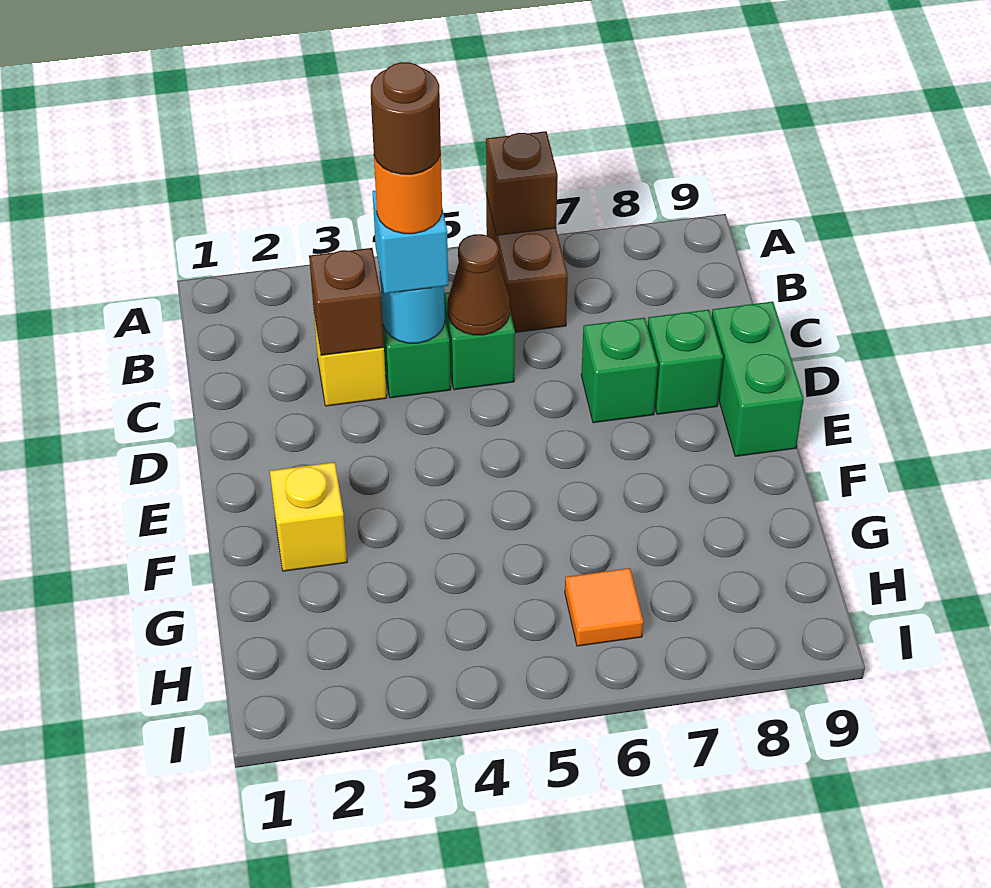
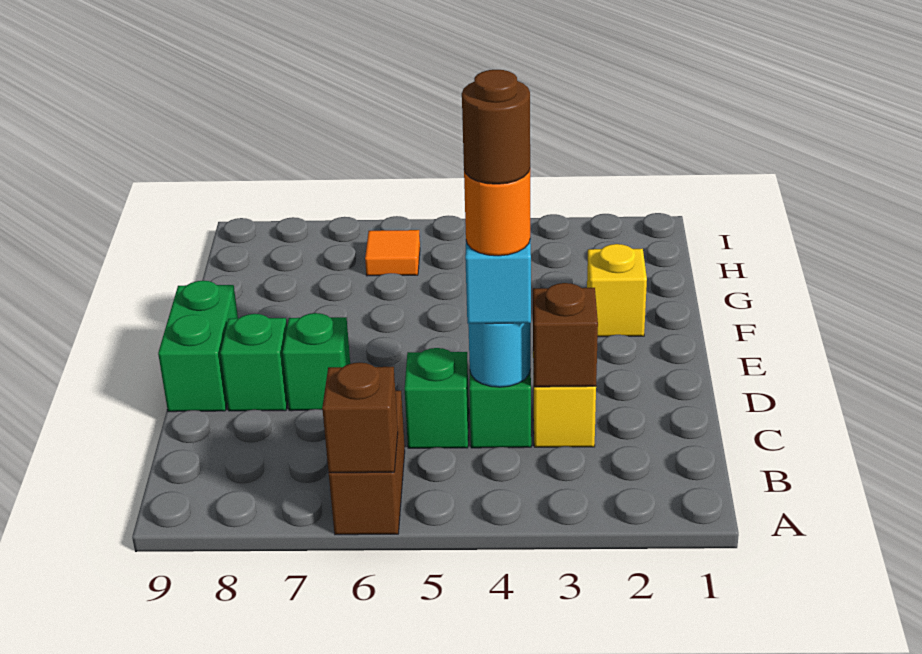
brown cone C5 level 2 -> none

